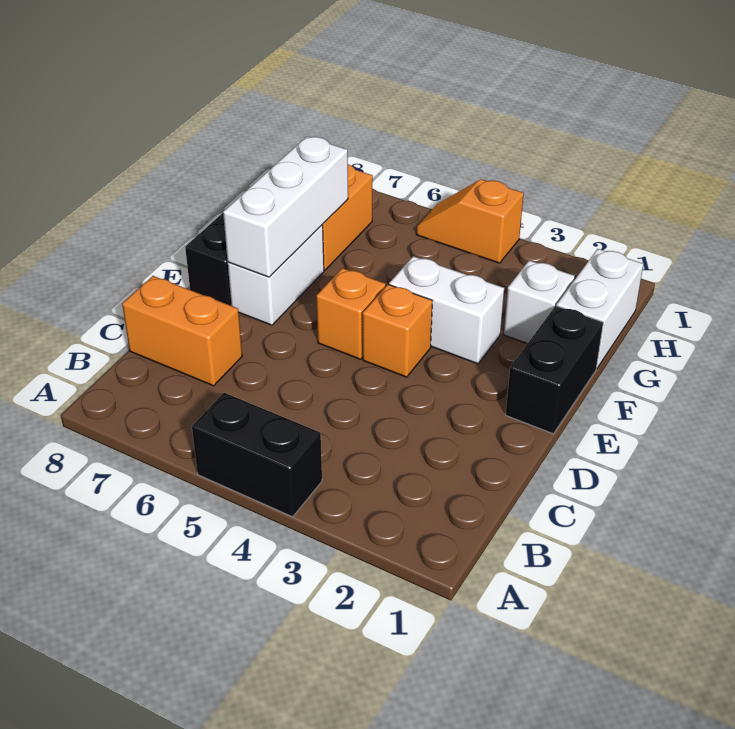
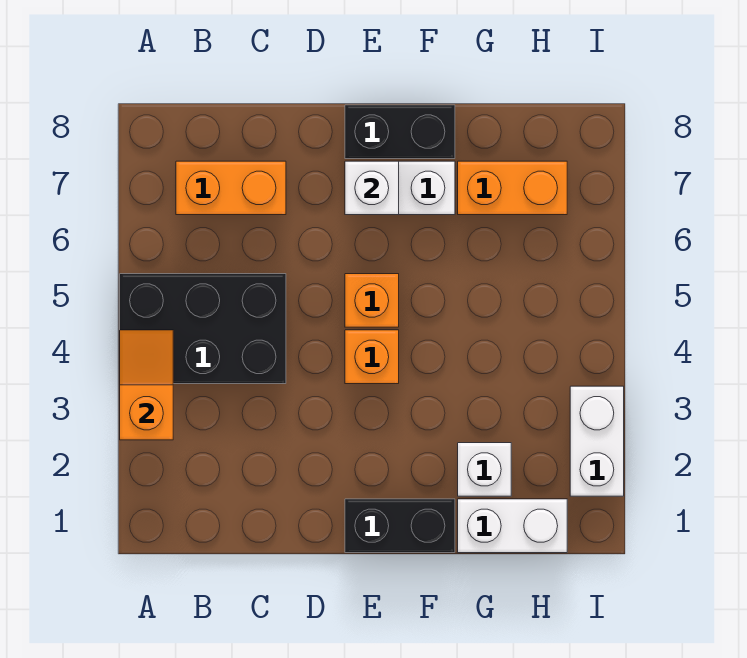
black brick A4:A5 level 1 -> black brick A4:C5 level 1
orange brick C7:C8 level 1 -> orange brick B7:C7 level 1
white brick E7:G7 level 2 -> white brick E7 level 2
white brick F3:F4 level 1 -> white brick I2:I3 level 1
orange slope I4:I5 level 1 top 4 -> orange slope A3:A4 level 2 top 3

